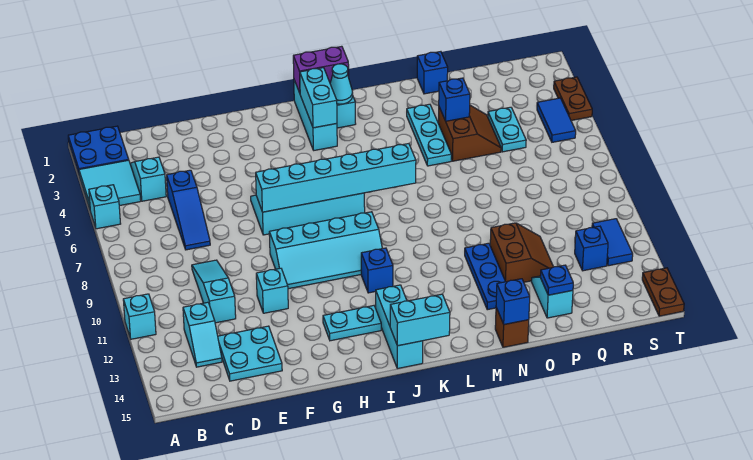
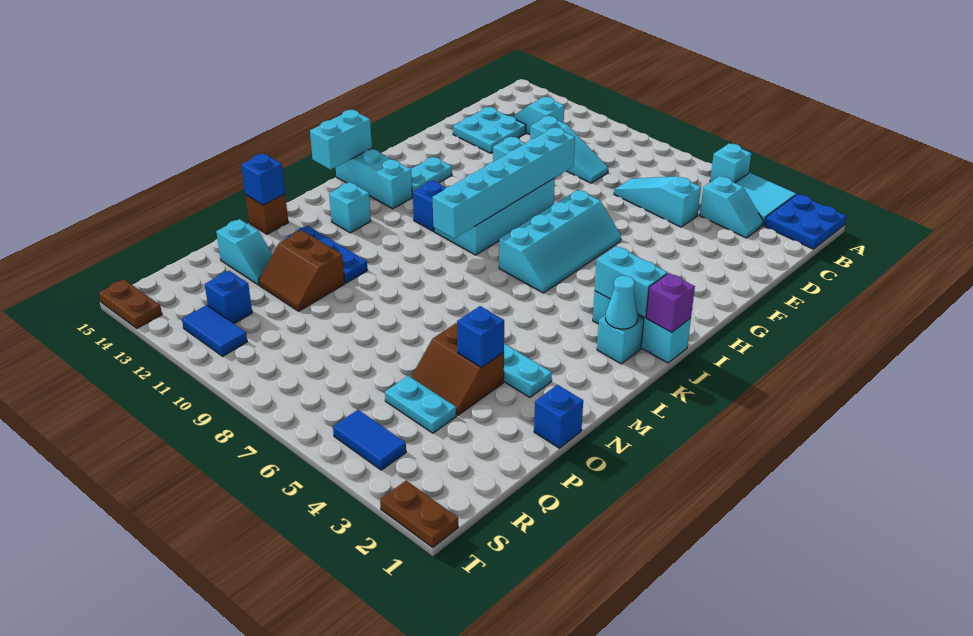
cyan brick A11 level 1 -> cyan brick L13 level 1
blue slope D5:D7 level 1 top 5 -> cyan slope D5:D7 level 1 top 5
cyan brick G7:L7 level 2 -> cyan brick F9:K9 level 2
purple brick J1:K1 level 2 -> purple brick J1 level 2
blue plate P14 level 2 -> none
brown plate T3:T4 level 1 -> brown plate T1:T2 level 1

